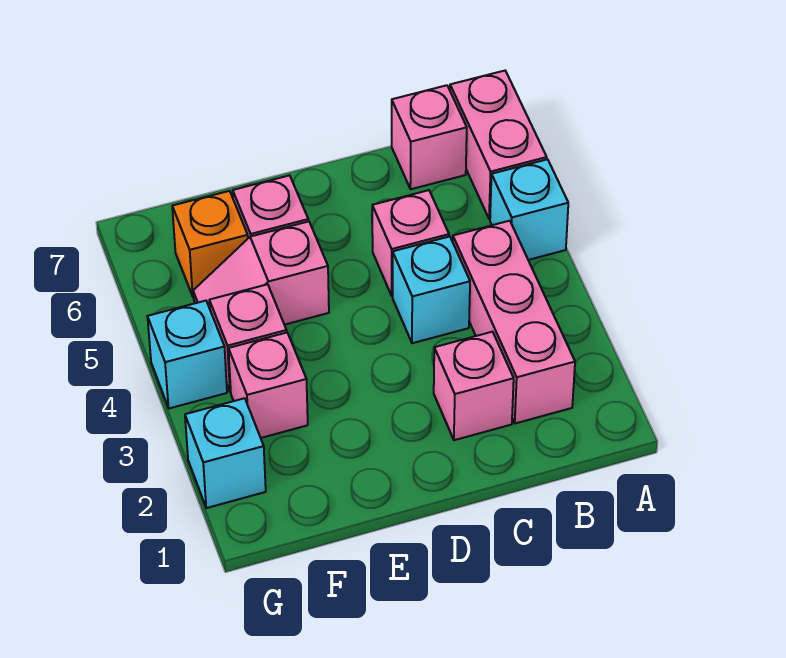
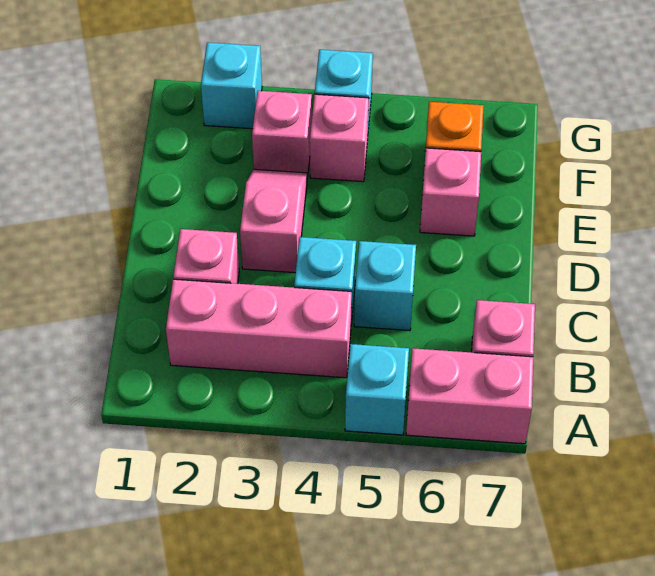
pink brick C5 level 1 -> cyan brick C5 level 1
pink slope E5:F5 level 1 top E -> pink slope D3:E3 level 1 top D

